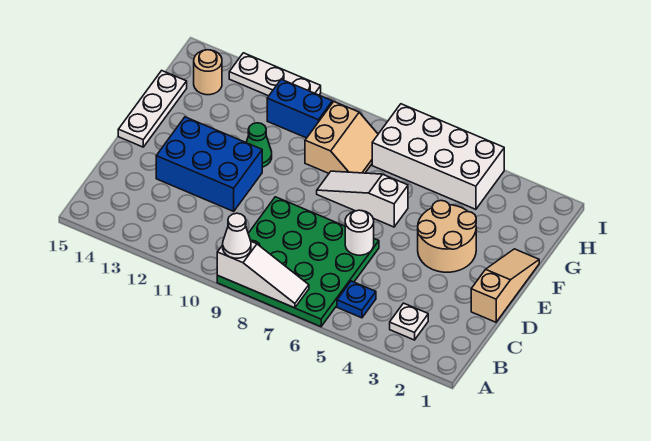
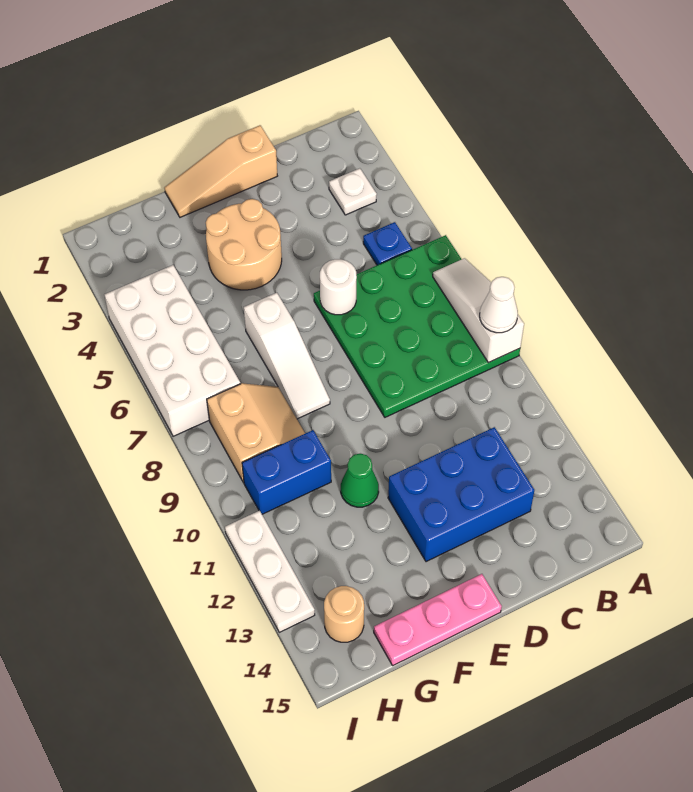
blue brick D11:E13 level 1 -> blue brick C12:E13 level 1
white plate E15:G15 level 1 -> pink plate E15:G15 level 1
tan slope G8:H9 level 1 top 9 -> tan slope G8:H9 level 1 top H
blue brick H10:H11 level 1 -> blue brick G10:H10 level 1

